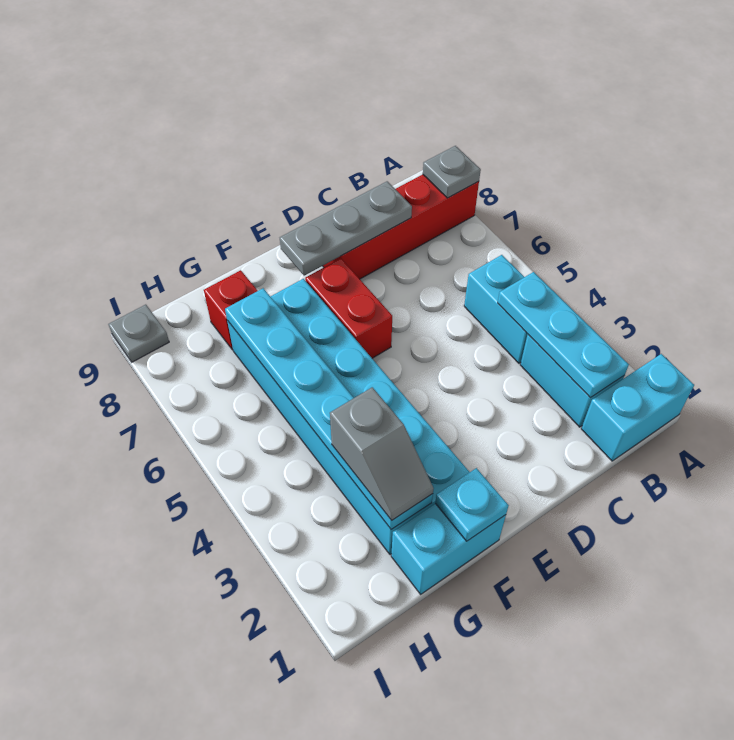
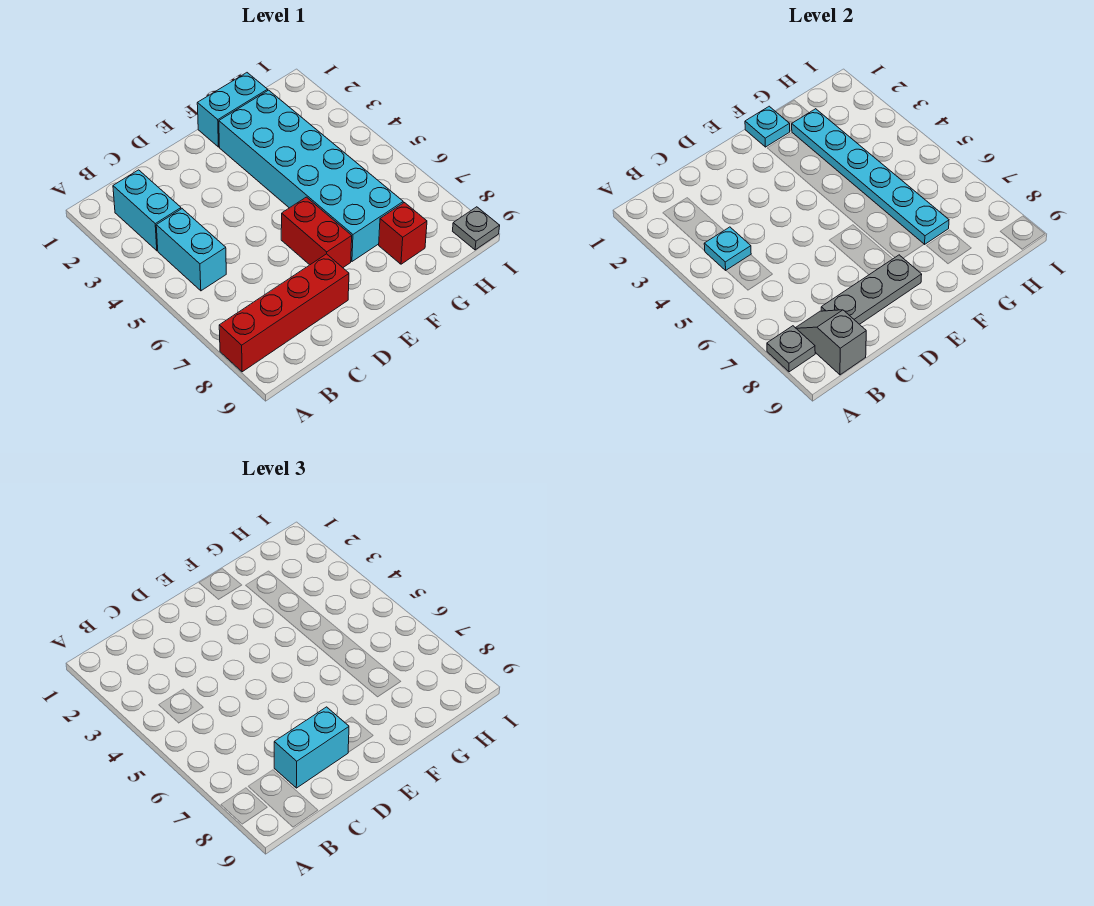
cyan brick A1:B1 level 1 -> cyan brick C8:D8 level 3
cyan plate B2:B4 level 2 -> cyan plate B4 level 2
grey slope G2:G3 level 3 top 3 -> grey slope B8:B9 level 2 top 9

